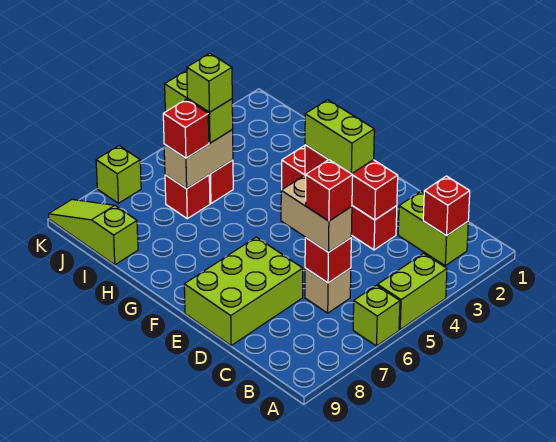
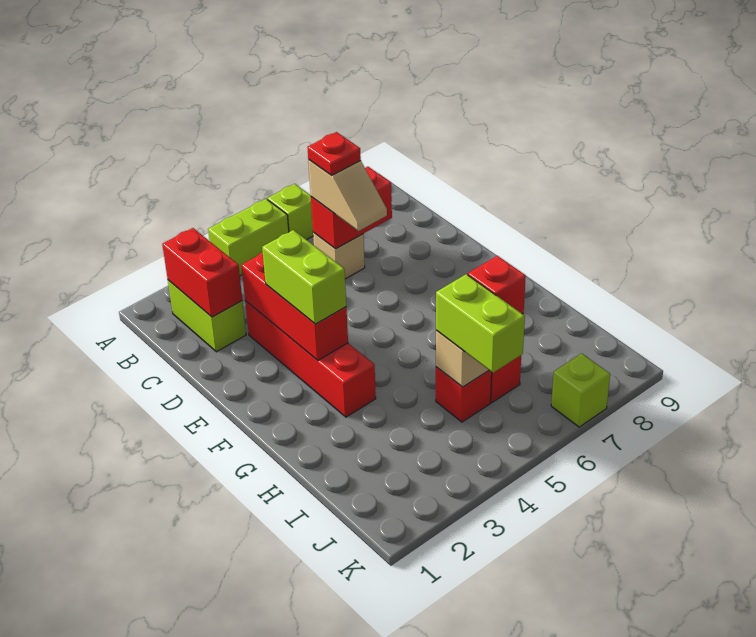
red brick B2 level 2 -> red brick B2:C2 level 2
red brick C6 level 2 -> red brick C6:C7 level 2
tan brick C6:D6 level 3 -> tan slope C6:D6 level 3 top C
red brick C6 level 4 -> red plate C6 level 4
lime brick D7:E9 level 1 -> none
lime brick I5 level 4 -> none
lime slope I9:K9 level 1 top I -> none

